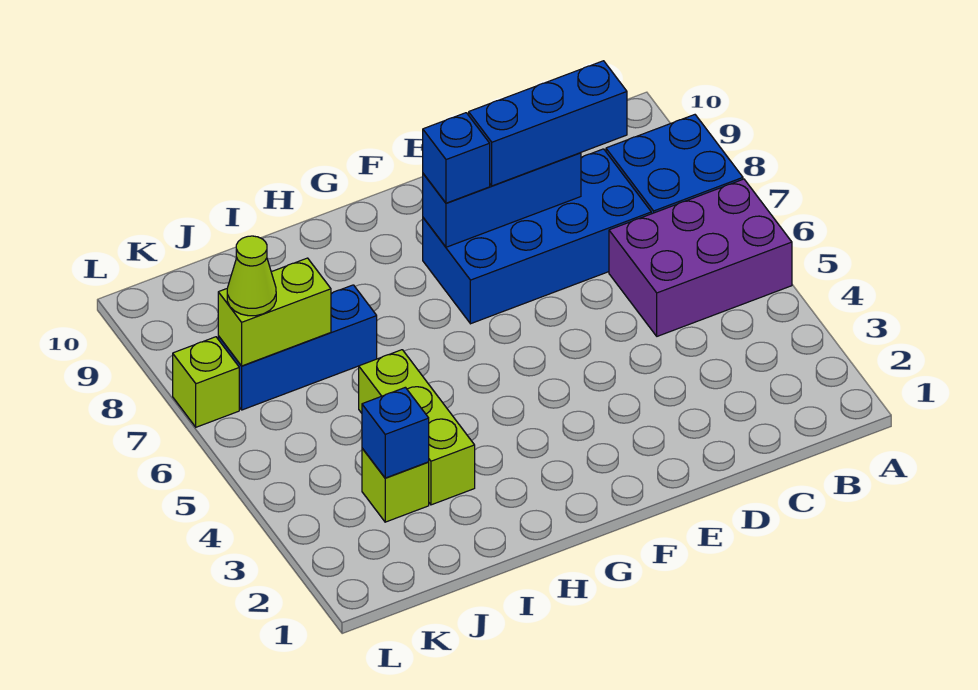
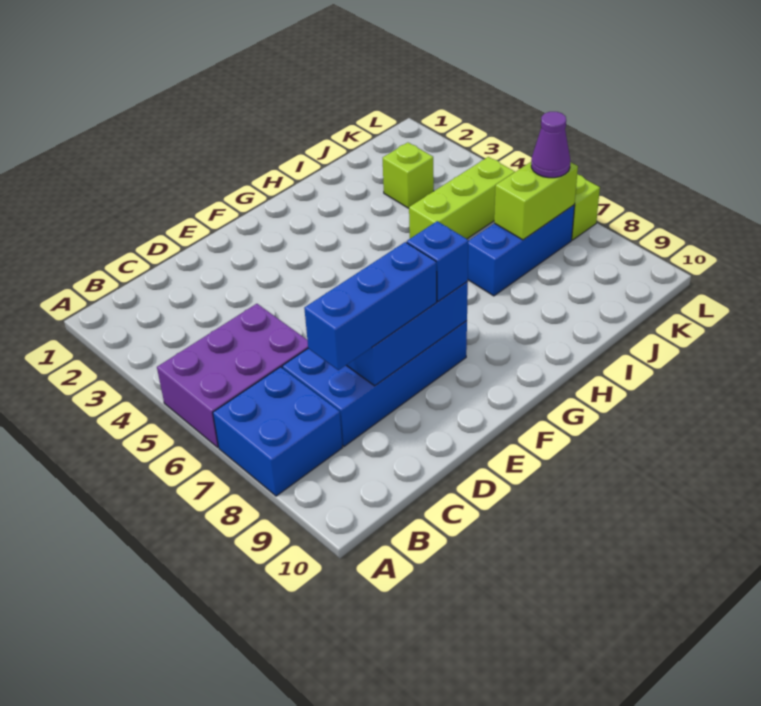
lime brick I3:I5 level 1 -> lime brick I5:K5 level 1
blue brick J3 level 2 -> none
lime cone K7 level 3 -> purple cone K7 level 3

